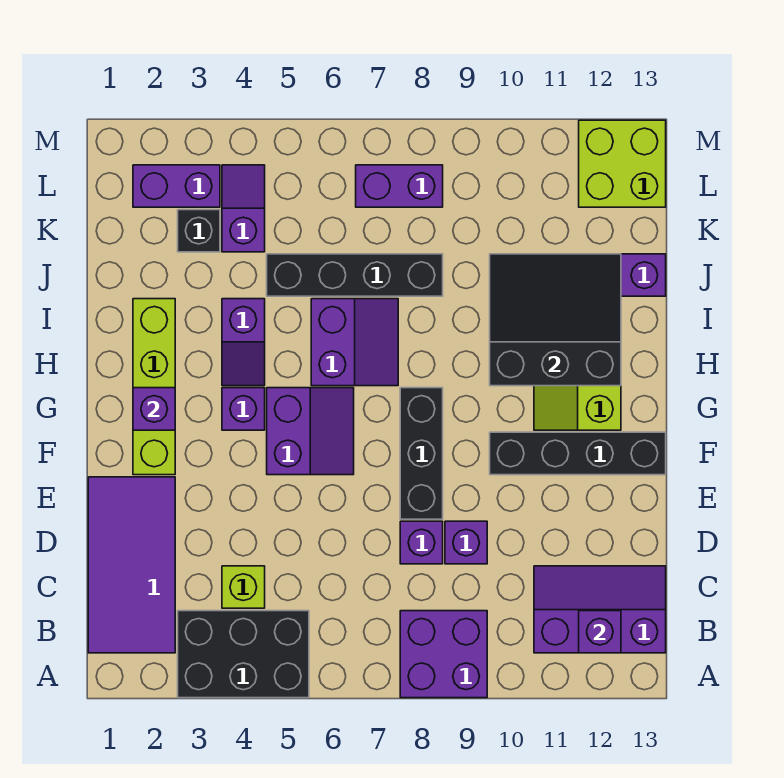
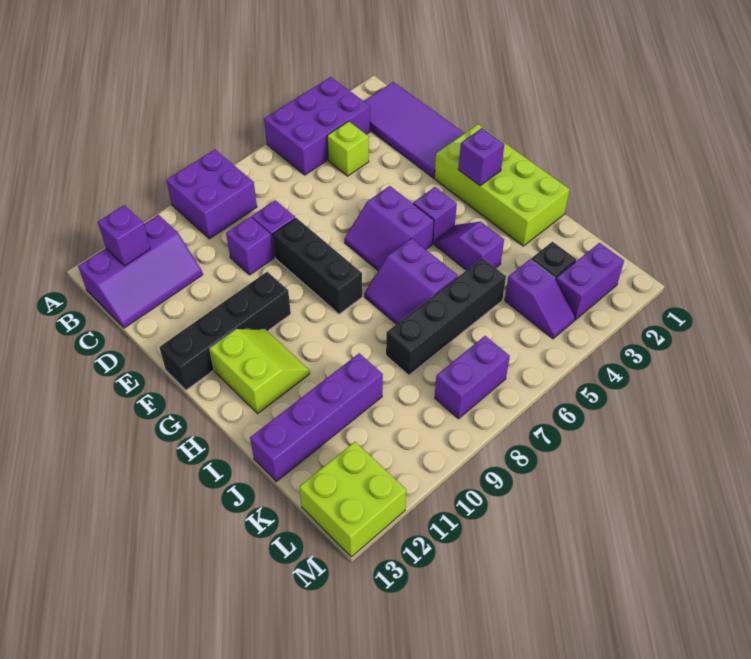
black brick A3:B5 level 1 -> purple brick A3:B5 level 1
lime brick F2:I2 level 1 -> lime brick F1:I2 level 1
black slope H10:J12 level 2 top H -> none

